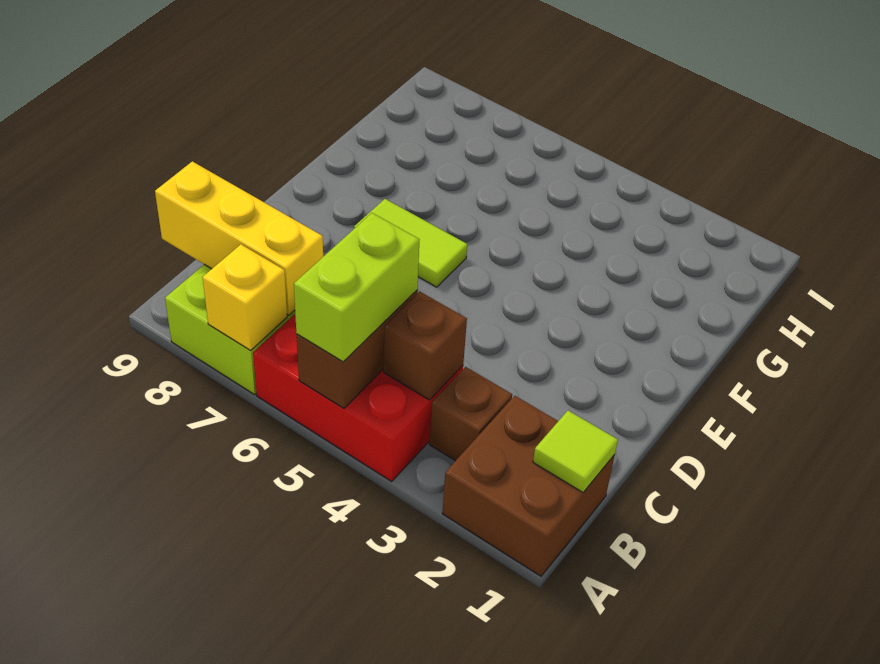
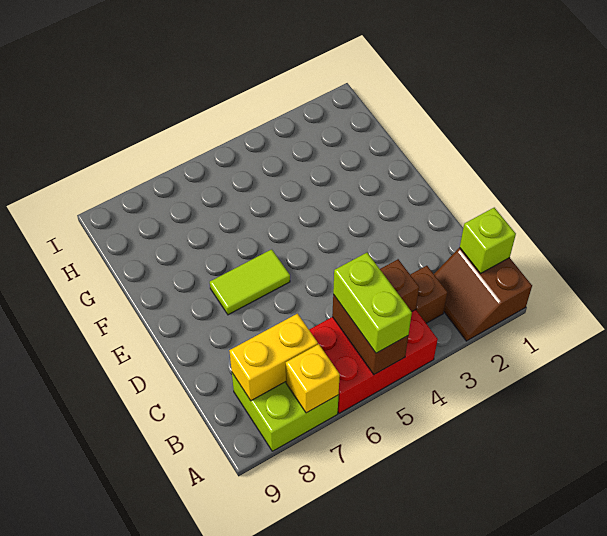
brown brick A1:B2 level 1 -> brown slope A1:B2 level 1 top 1
lime tile B1 level 2 -> lime brick B1 level 2
yellow brick B7:B9 level 2 -> yellow brick B7:B8 level 2

